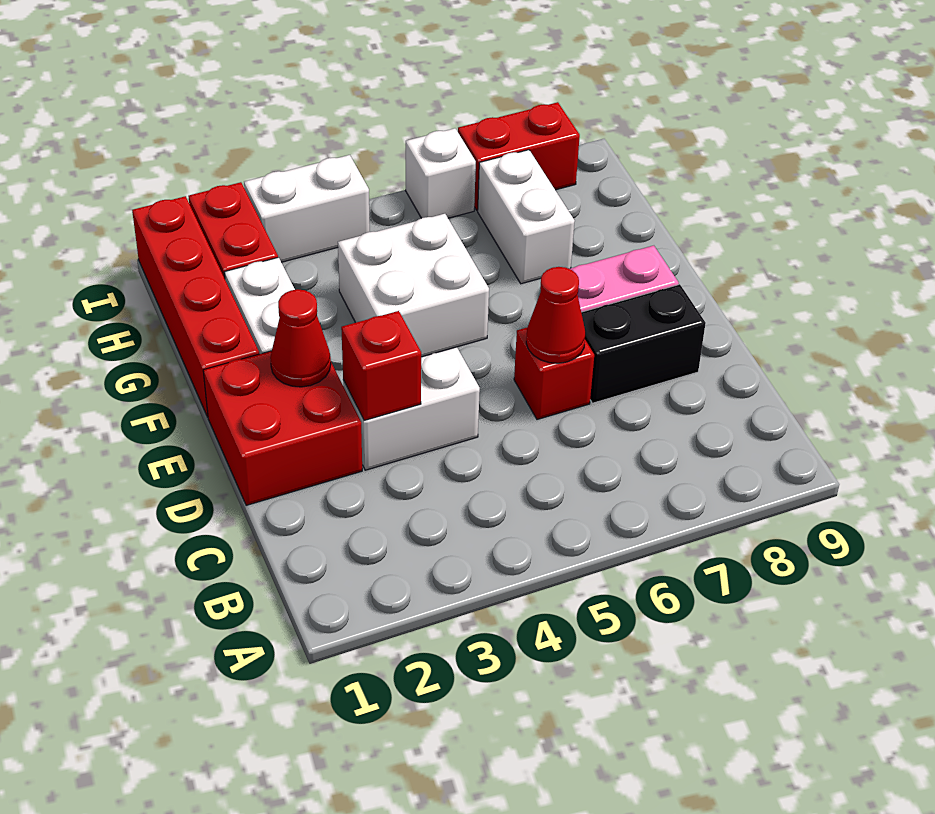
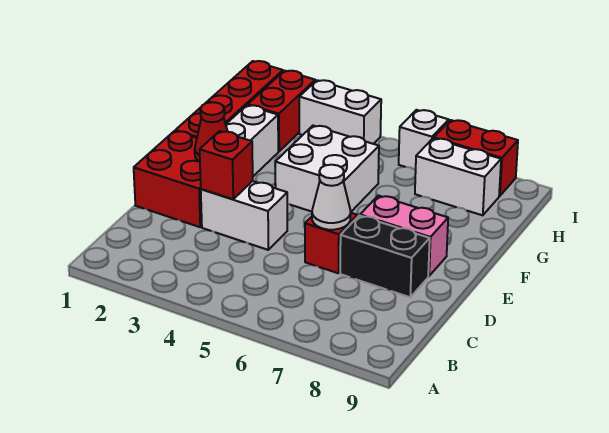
red cone D6 level 2 -> white cone D6 level 2
white brick G7:H7 level 1 -> white brick H7:H8 level 1

